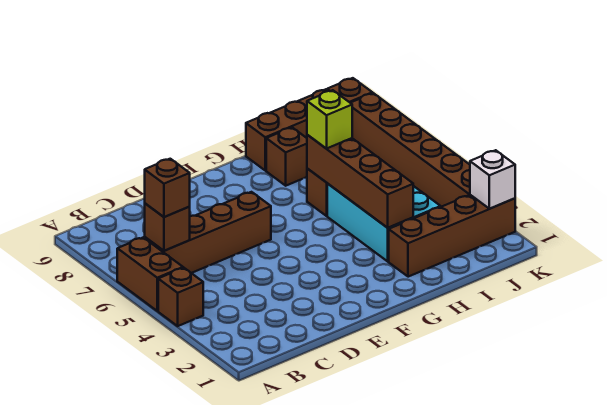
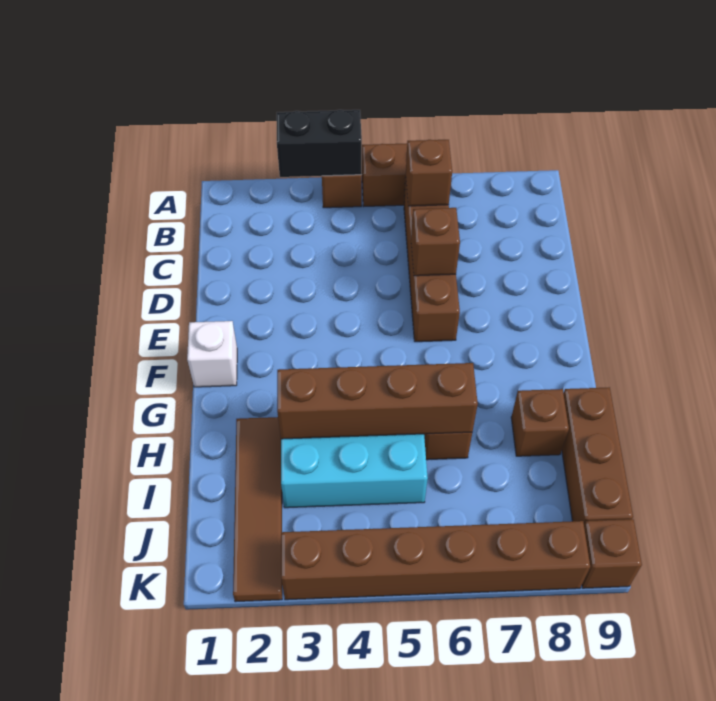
none -> black brick A3:A4 level 2
brown brick B6 level 3 -> brown brick D6 level 2
brown brick H2:K2 level 1 -> brown tile H2:K2 level 1
lime brick H6 level 3 -> none
white brick K2 level 2 -> white brick F1 level 1

